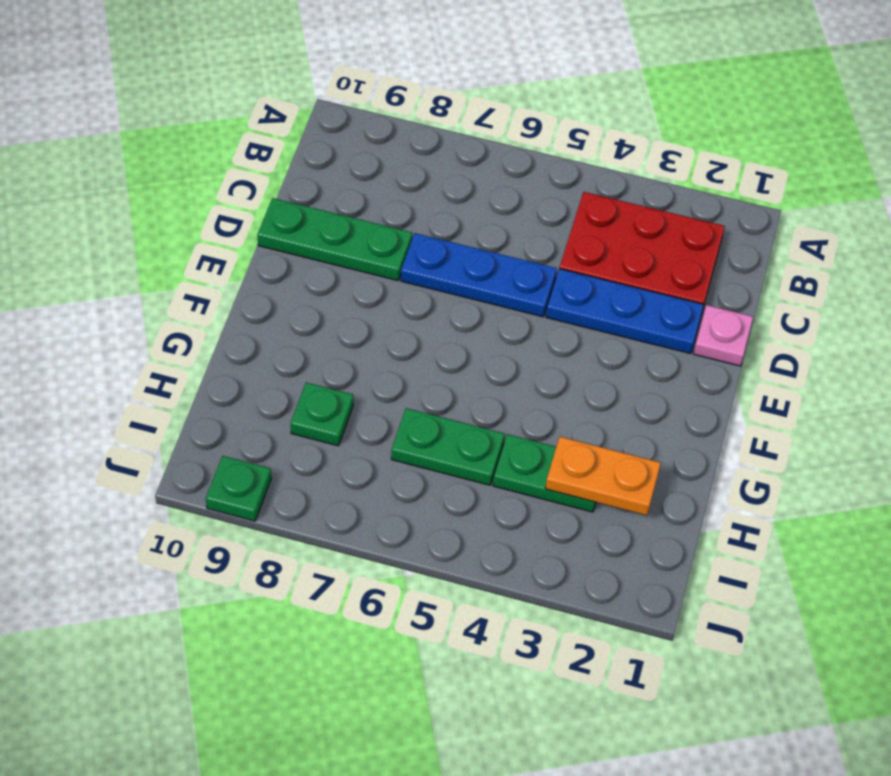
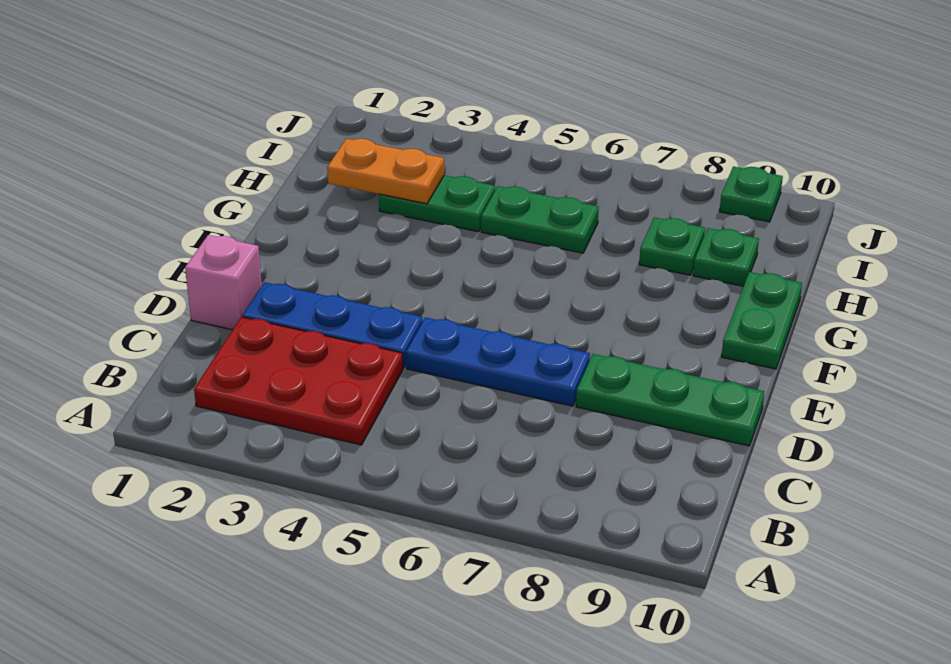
pink plate D1 level 1 -> pink brick D1 level 1
none -> green plate F10:G10 level 1
none -> green plate H9 level 1

